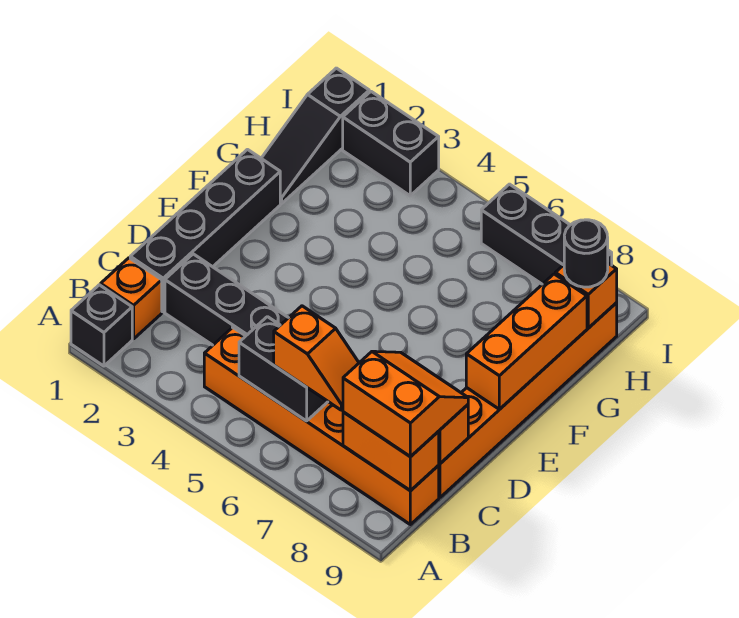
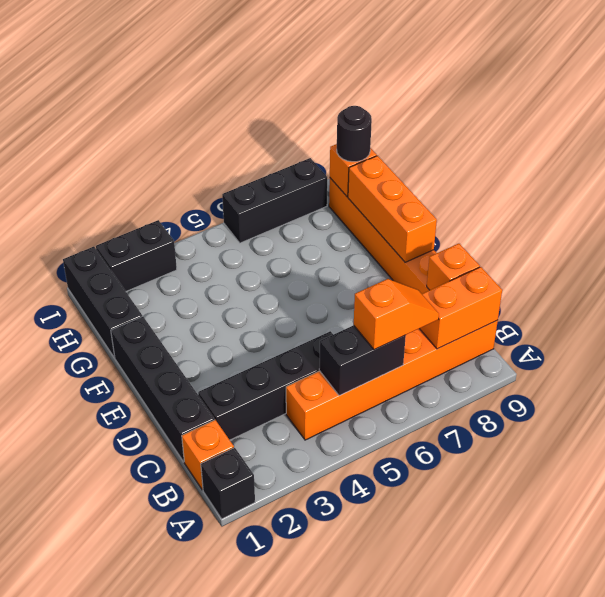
orange slope B8:C9 level 3 top B -> none
black slope G1:I1 level 1 top I -> black brick G1:I1 level 1

